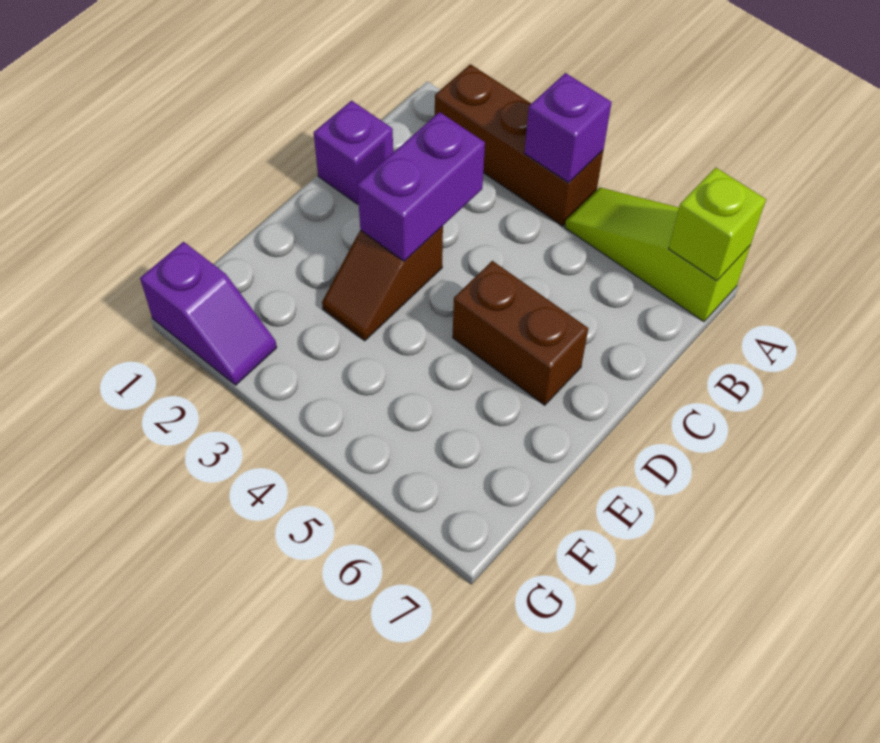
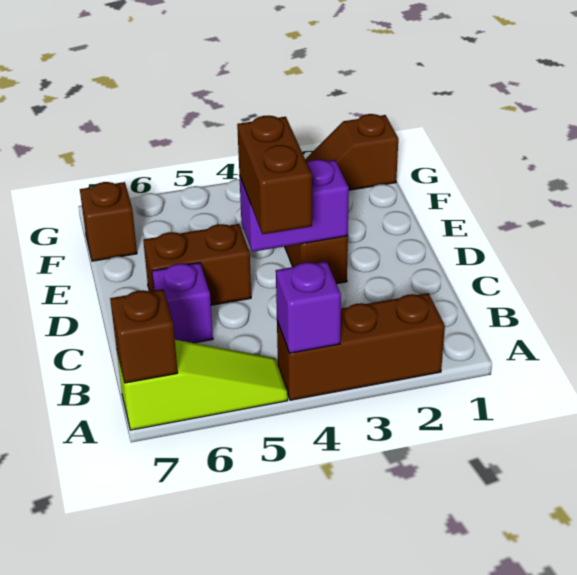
lime brick A7 level 2 -> brown brick A7 level 2
purple brick C1 level 1 -> purple brick C6 level 1
purple brick C3:D3 level 2 -> purple brick D3:D4 level 2
none -> brown brick C4:D4 level 3
none -> brown brick F7 level 1
purple slope G1:G2 level 1 top 1 -> brown slope G1:G2 level 1 top 1

